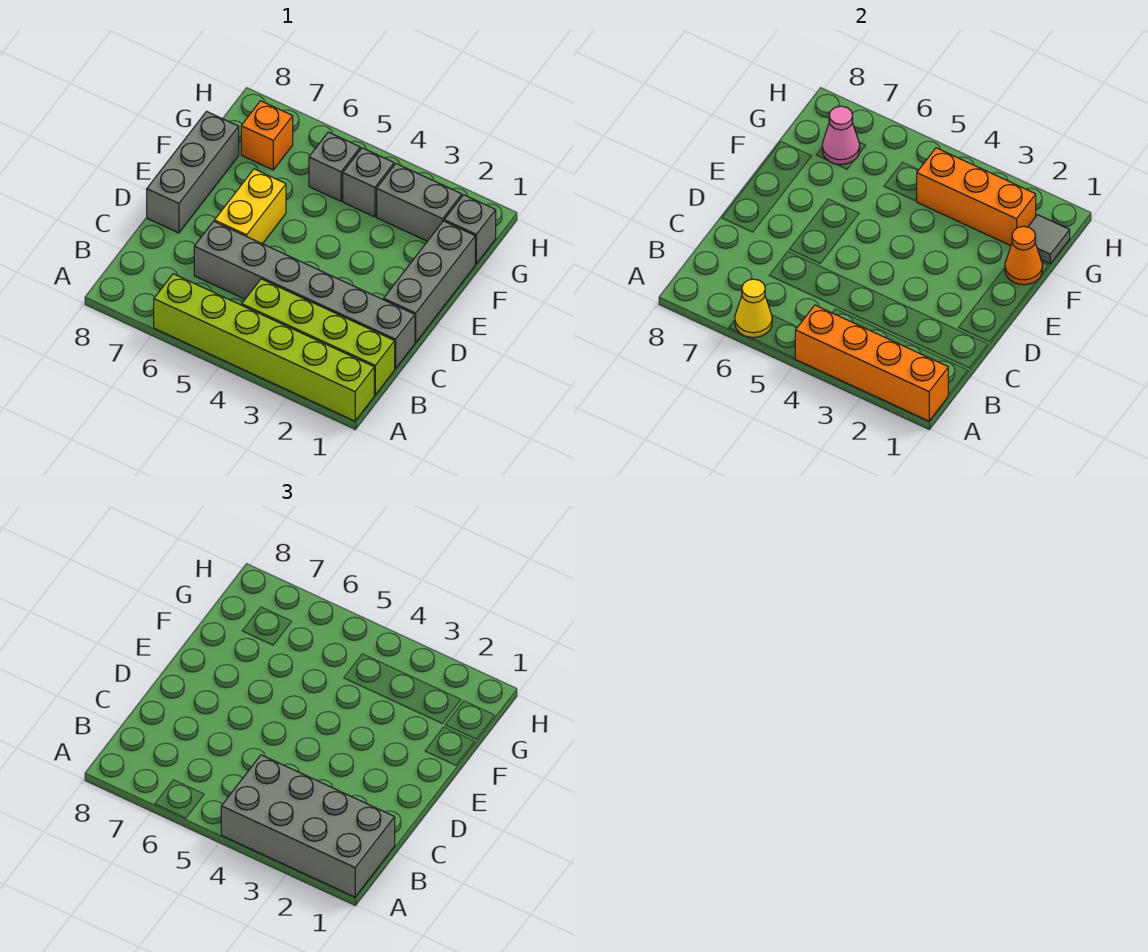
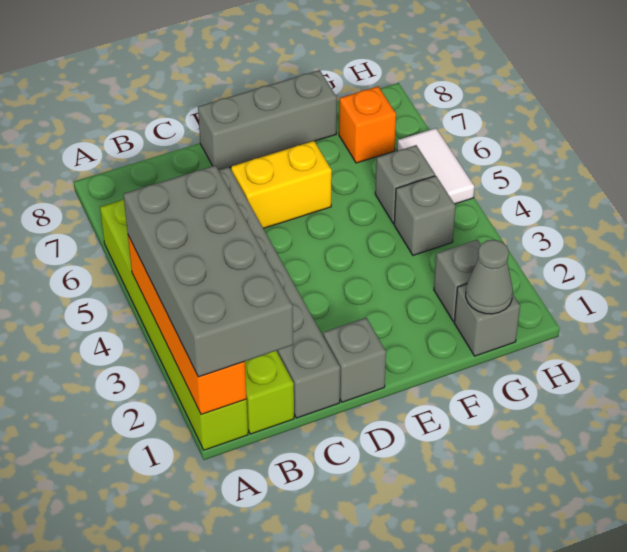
yellow cone A6 level 2 -> none
grey brick D1:F1 level 1 -> grey brick D1 level 1
orange cone F1 level 2 -> none
grey tile G1 level 2 -> grey cone G1 level 2
grey brick G2:G3 level 1 -> grey brick G2 level 1
orange brick G2:G4 level 2 -> none
pink cone G7 level 2 -> none
none -> white tile H5:H6 level 1

